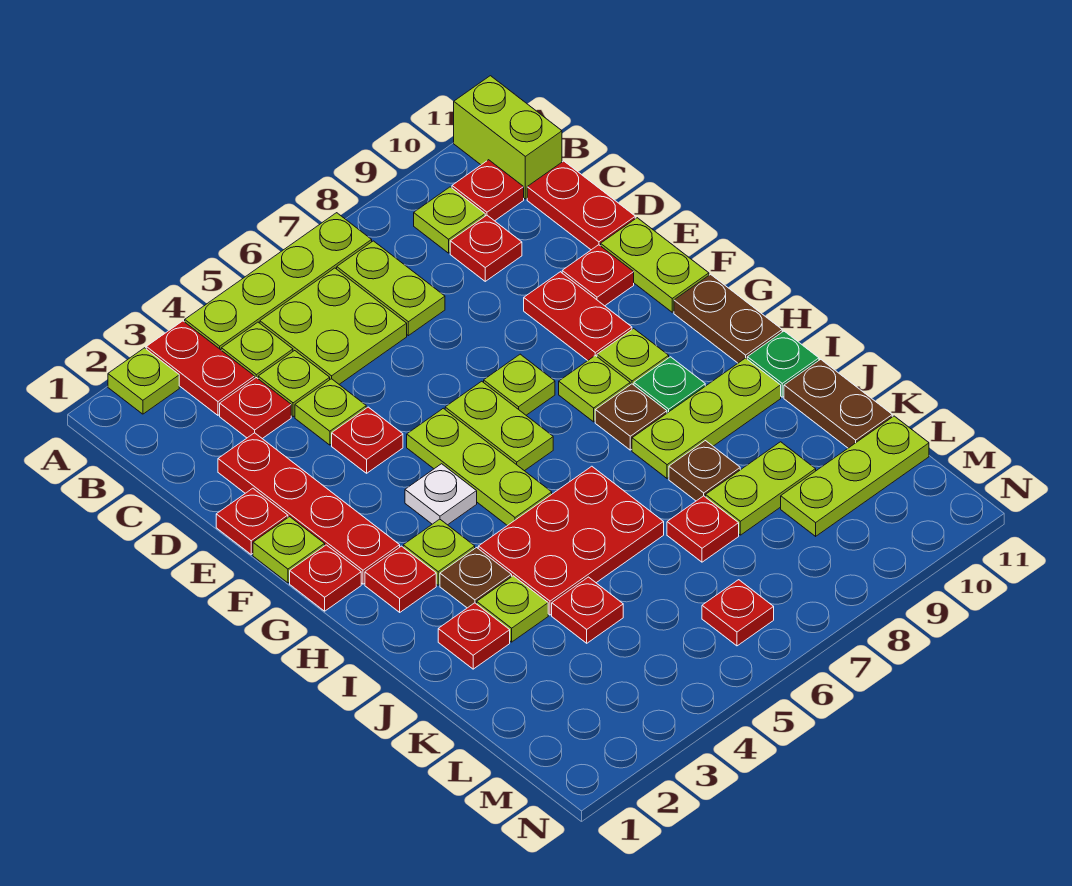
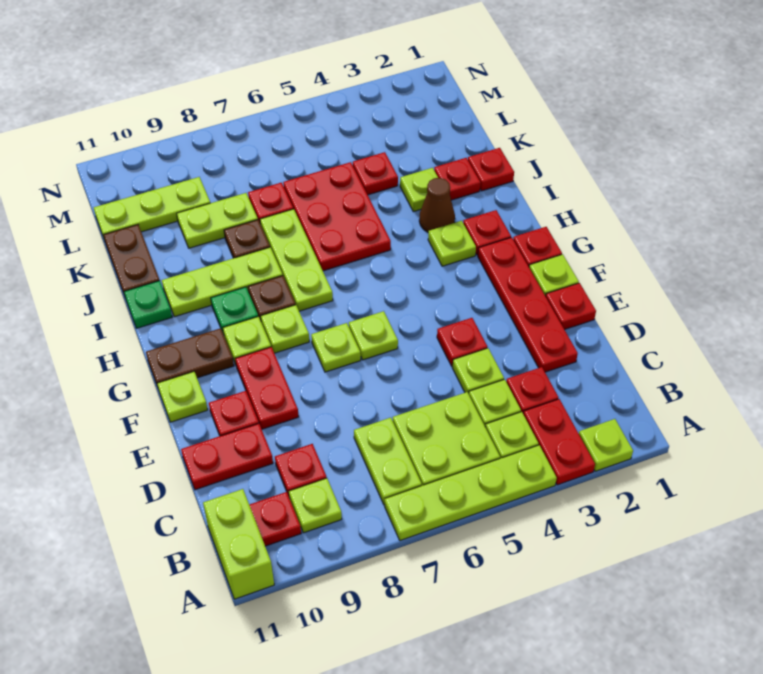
red plate C11:D11 level 1 -> red plate D10:D11 level 1
lime plate E11:F11 level 1 -> lime plate F11 level 1
lime plate F5:H5 level 1 -> lime plate H7:J7 level 1
lime plate F6:G6 level 1 -> lime plate F6 level 1
white plate G4 level 1 -> none
brown plate G11:H11 level 1 -> brown plate G10:G11 level 1
brown plate I3 level 1 -> brown cone I3 level 1
red plate I4:J6 level 1 -> red plate I5:K6 level 1
red plate M6 level 1 -> red plate J1 level 1

